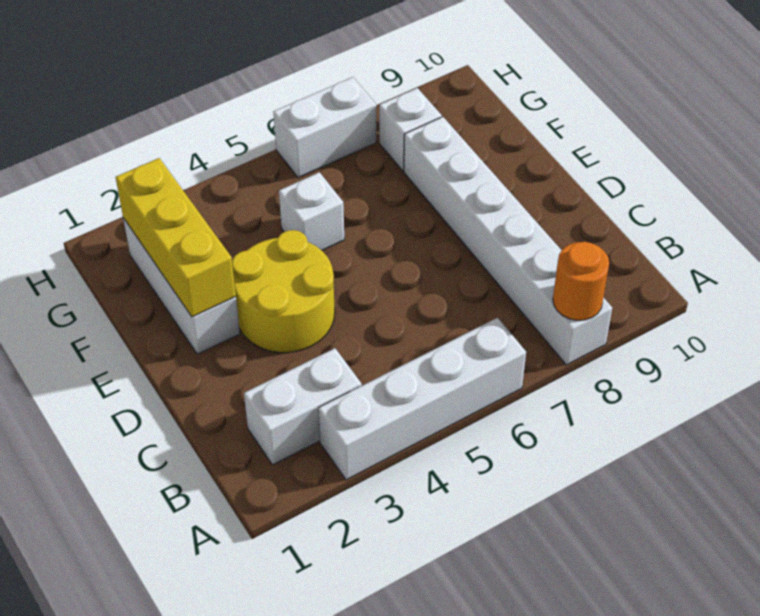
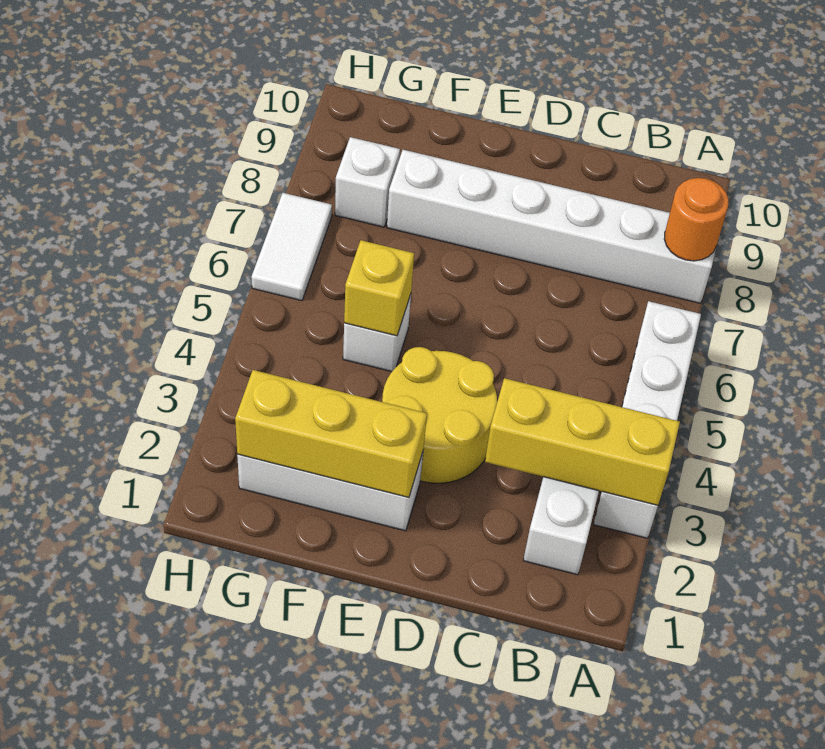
none -> yellow brick A3:C3 level 2
none -> yellow brick F5 level 2
white brick H6:H7 level 1 -> white tile H6:H7 level 1

